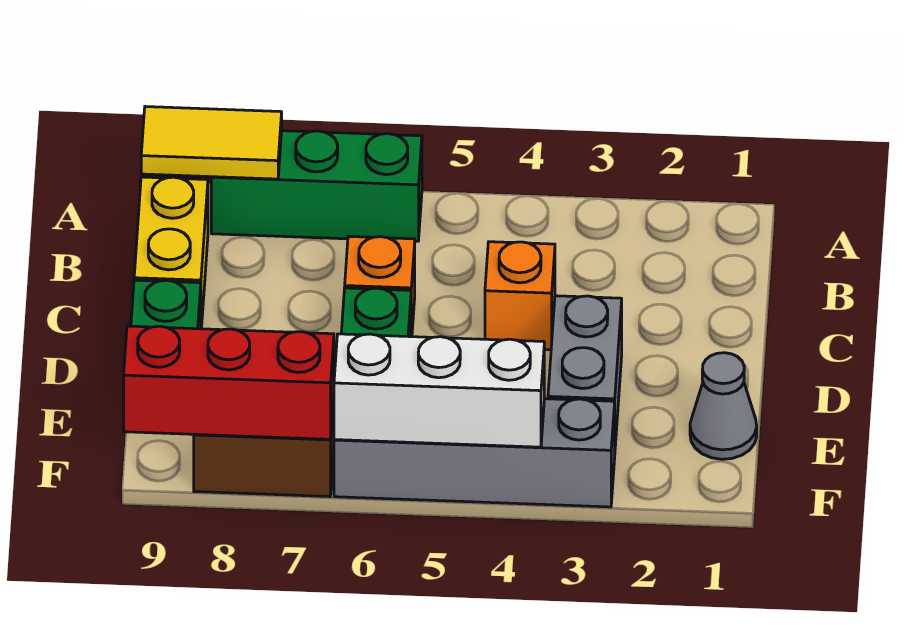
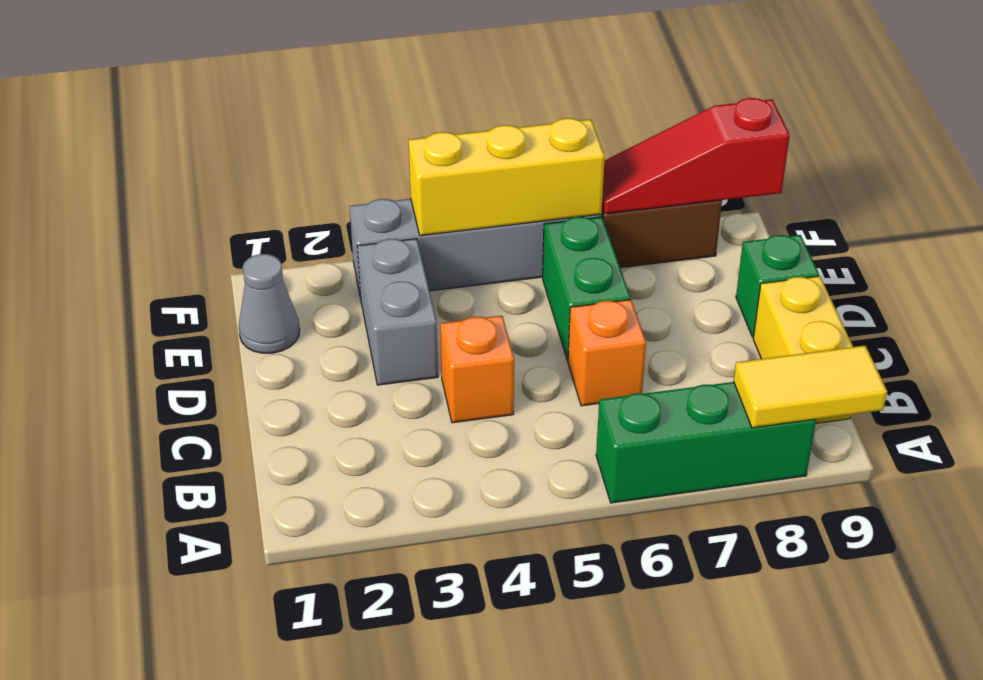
white brick F4:F6 level 2 -> yellow brick F4:F6 level 2
red brick F7:F9 level 2 -> red slope F7:F9 level 2 top 9

